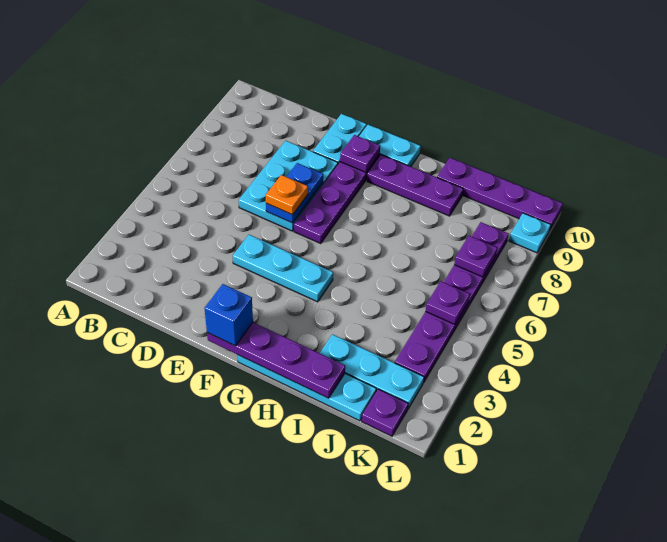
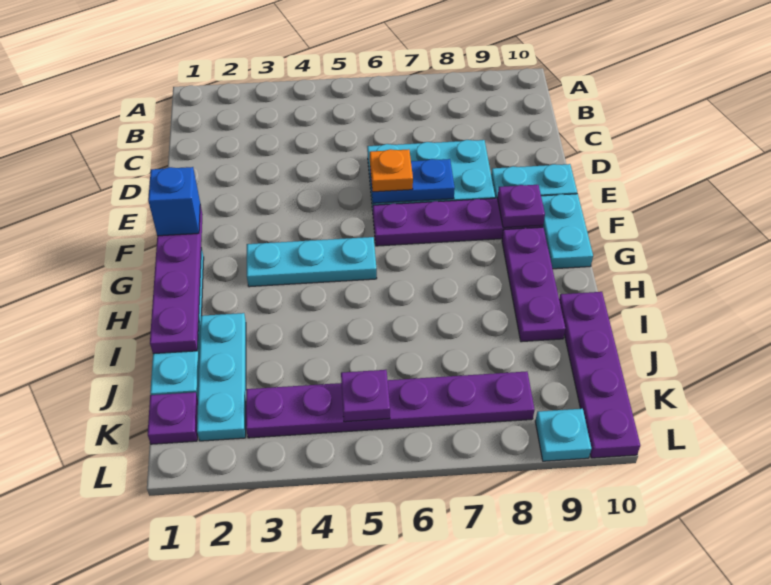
cyan plate E4:G4 level 1 -> cyan plate G3:G5 level 1
purple plate K7 level 2 -> none

